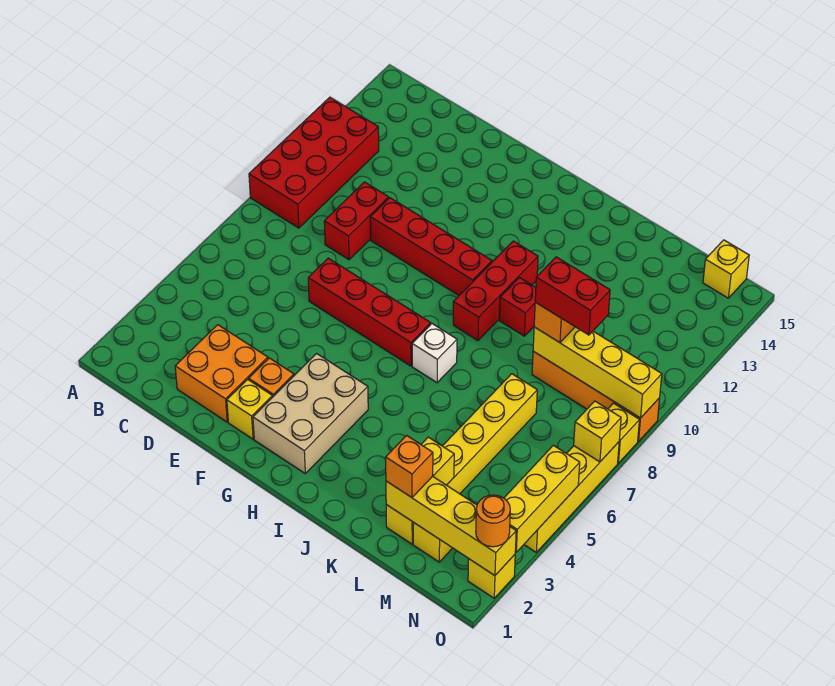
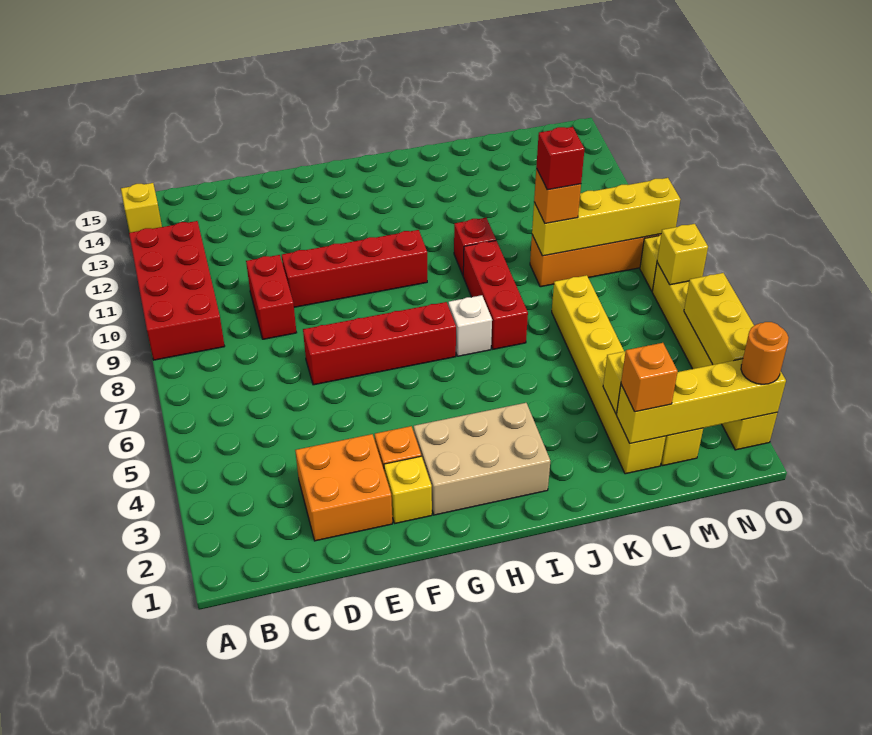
tan brick G2:H4 level 1 -> tan brick G2:I3 level 1
red brick I9:I11 level 1 -> red brick J7:J9 level 1
red brick L9:M9 level 4 -> red brick L9 level 4
yellow brick N15 level 1 -> yellow brick A14 level 1

